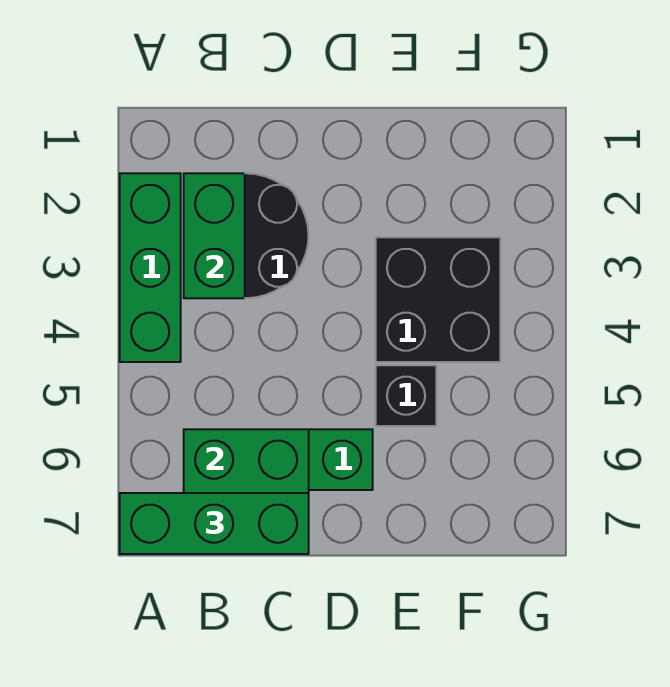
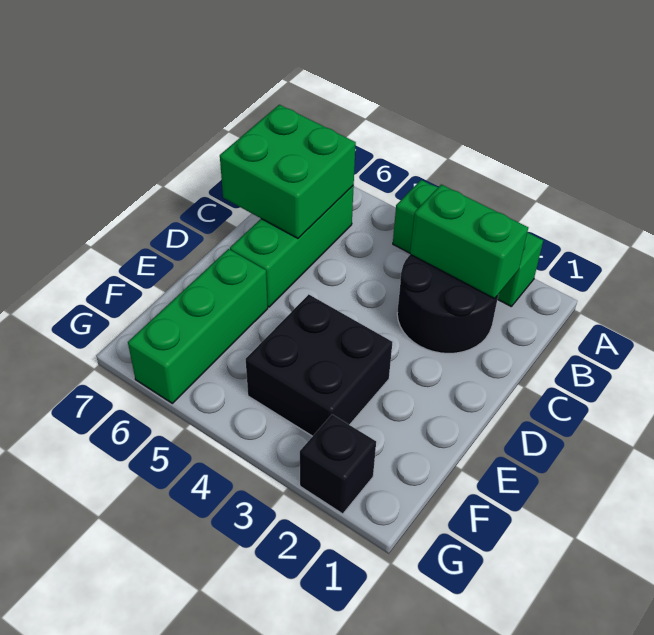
green brick A7:C7 level 3 -> green brick E6:G6 level 1
black brick E5 level 1 -> black brick G2 level 1

